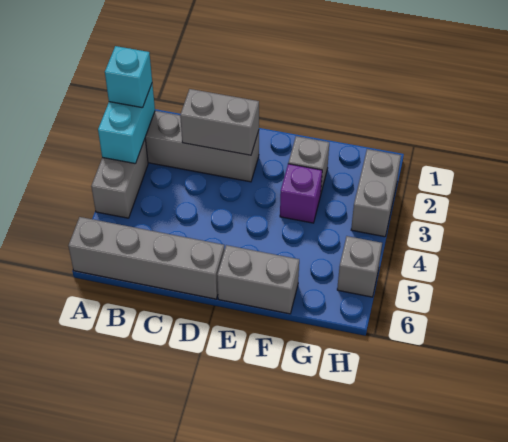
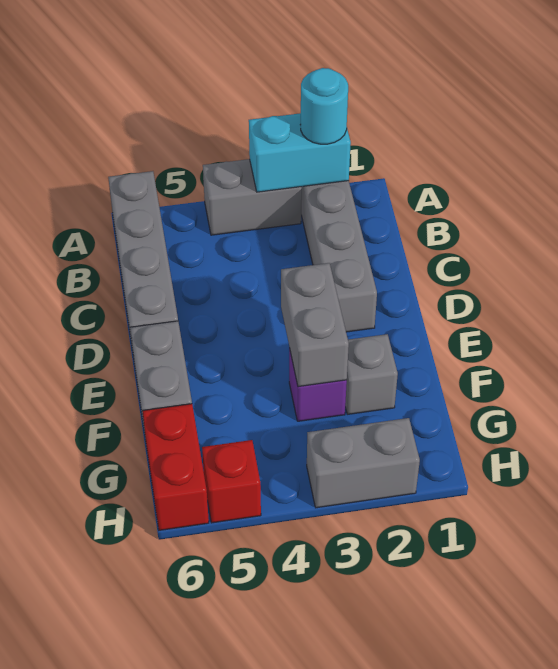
cyan brick A2 level 3 -> cyan round brick A2 level 3
grey brick C2:D2 level 2 -> grey brick E3:F3 level 2
none -> red brick G6:H6 level 1
grey brick H5 level 1 -> red brick H5 level 1

